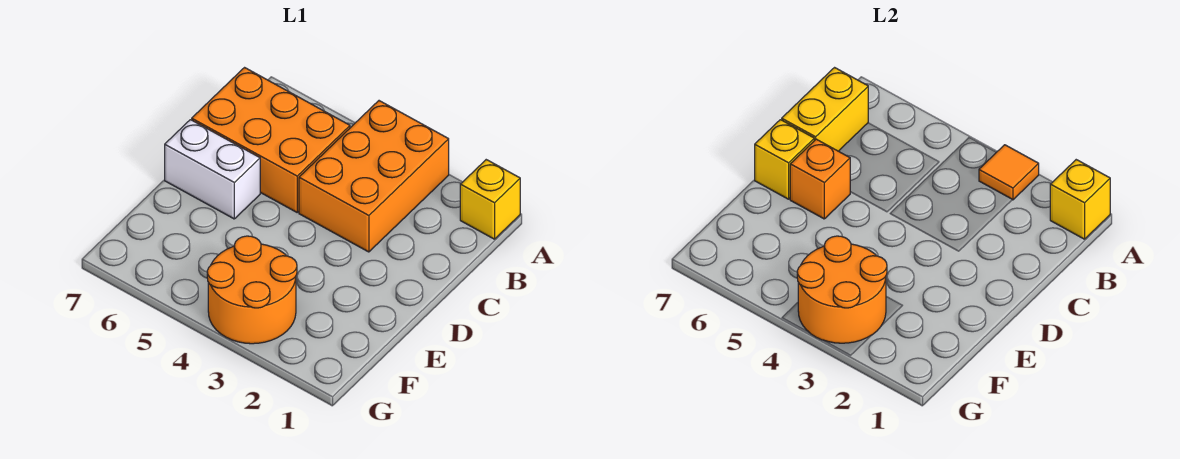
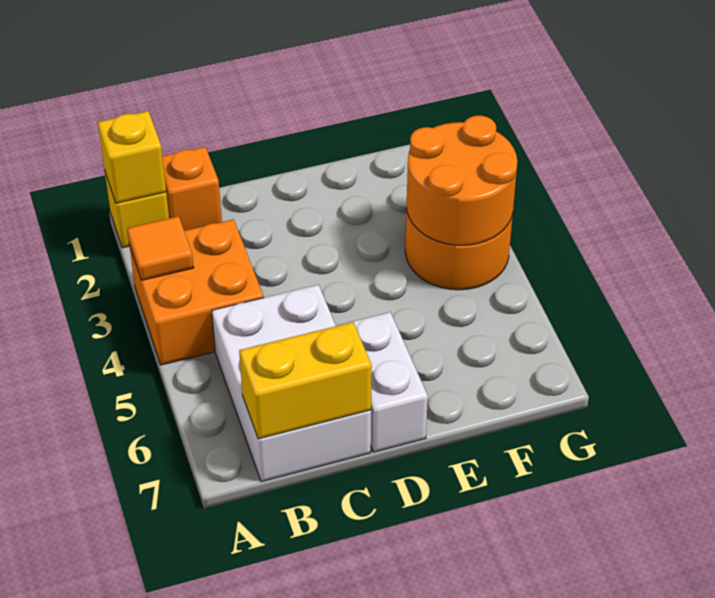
orange brick A3:C4 level 1 -> orange brick A3:B4 level 1
orange brick B5:C7 level 1 -> white brick B5:C7 level 1
orange brick D6 level 2 -> orange brick B1 level 1
yellow brick D7 level 2 -> none

